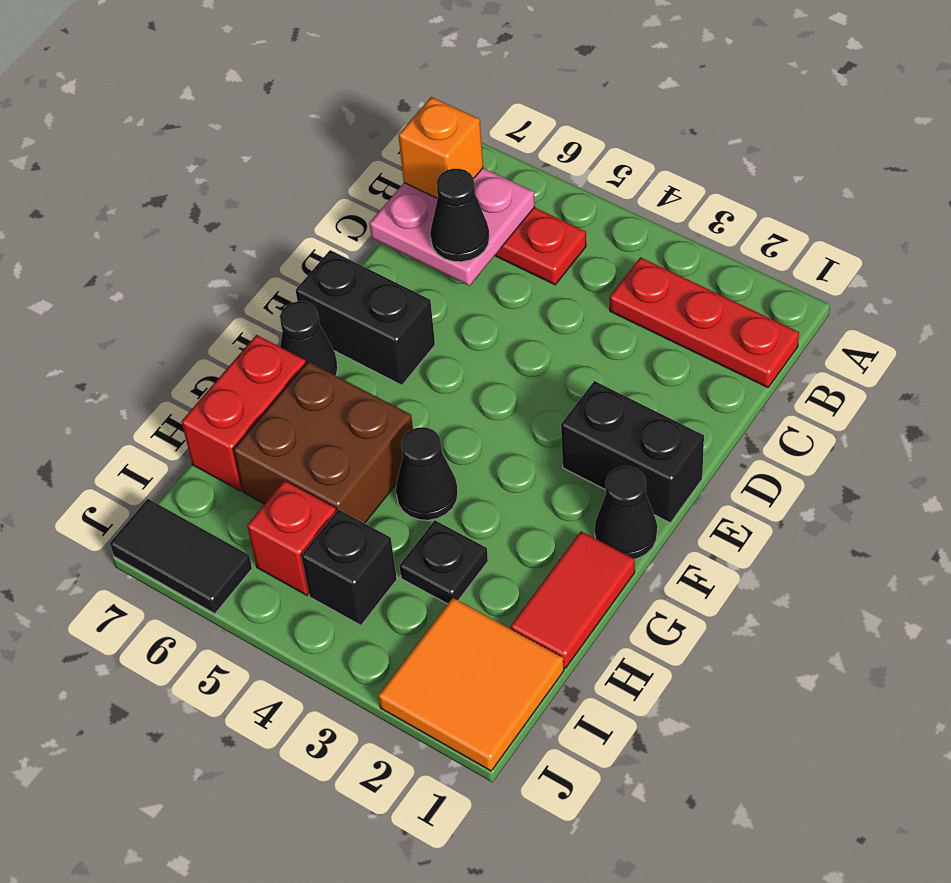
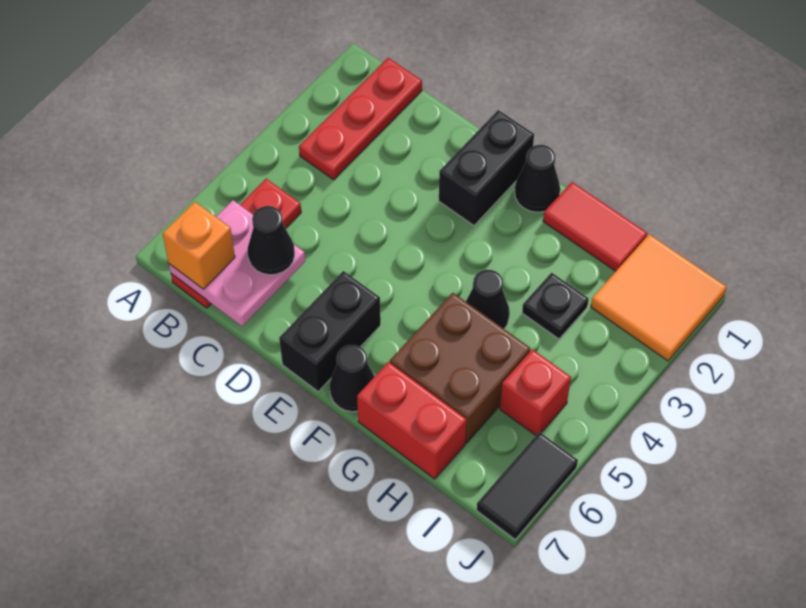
black brick I4 level 1 -> none

